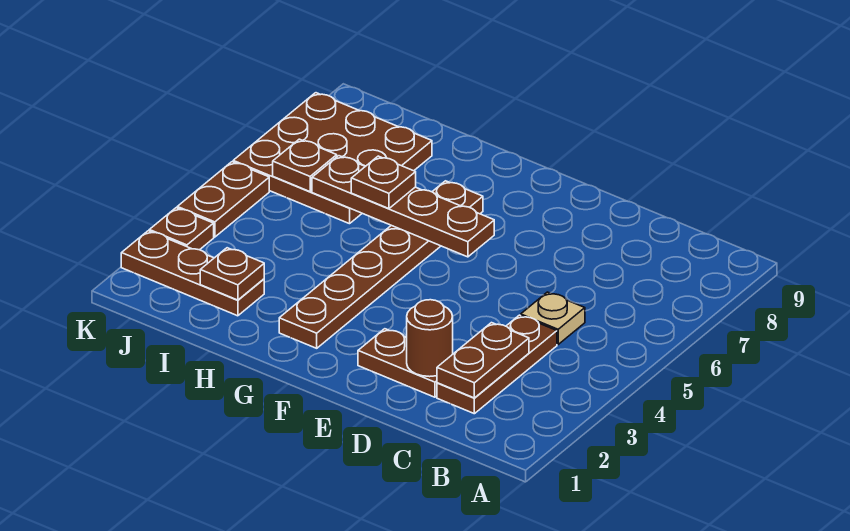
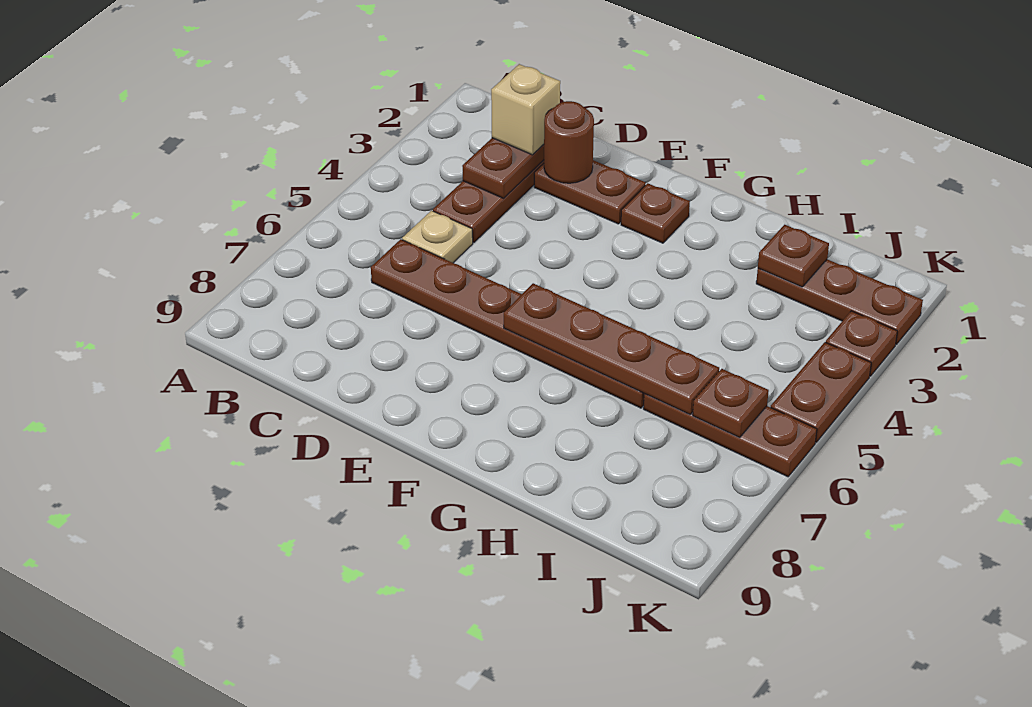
none -> tan brick C2 level 3
brown plate G2:G7 level 1 -> brown plate C6:H6 level 1
brown plate H6 level 3 -> brown plate F2 level 1
brown plate I6:K8 level 1 -> brown plate I6:K6 level 1

